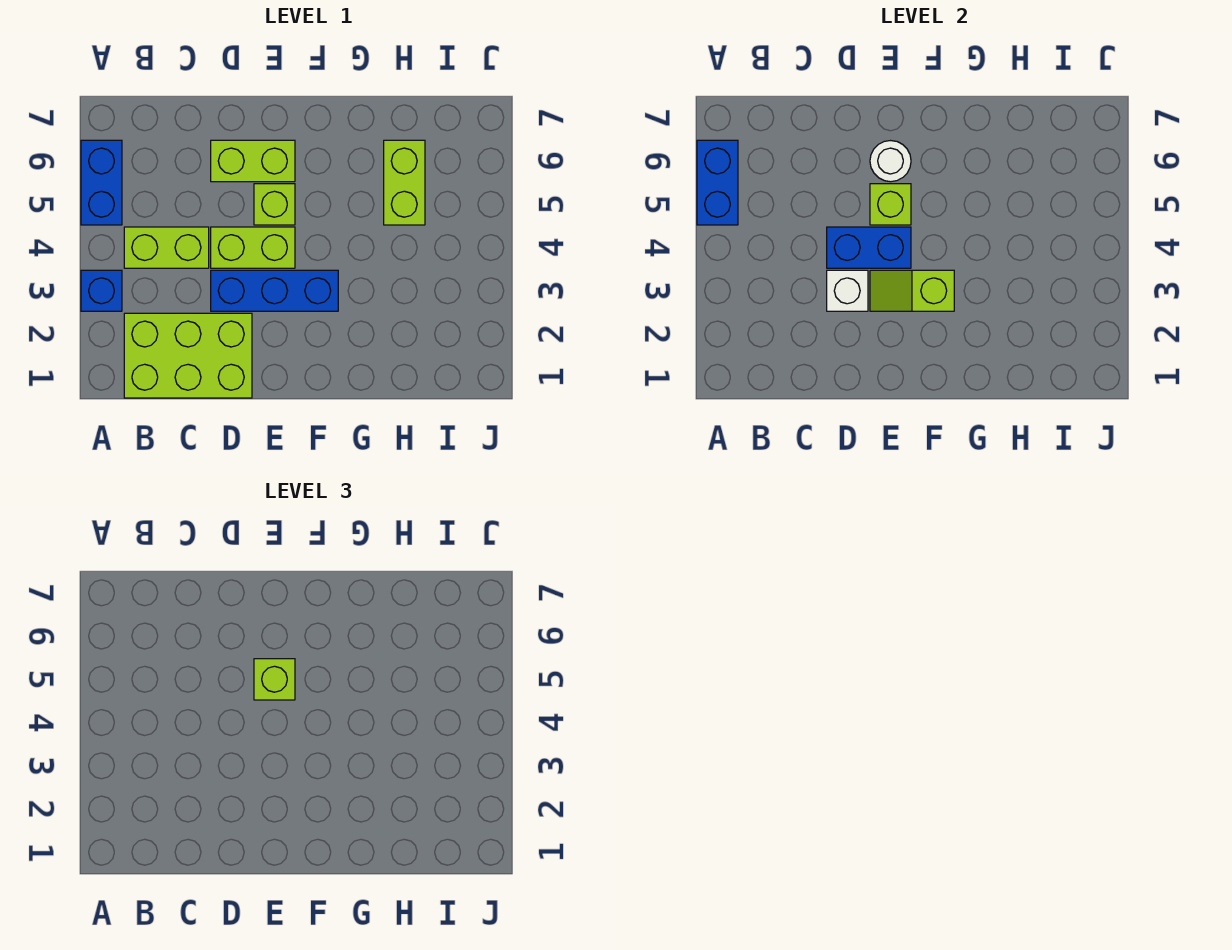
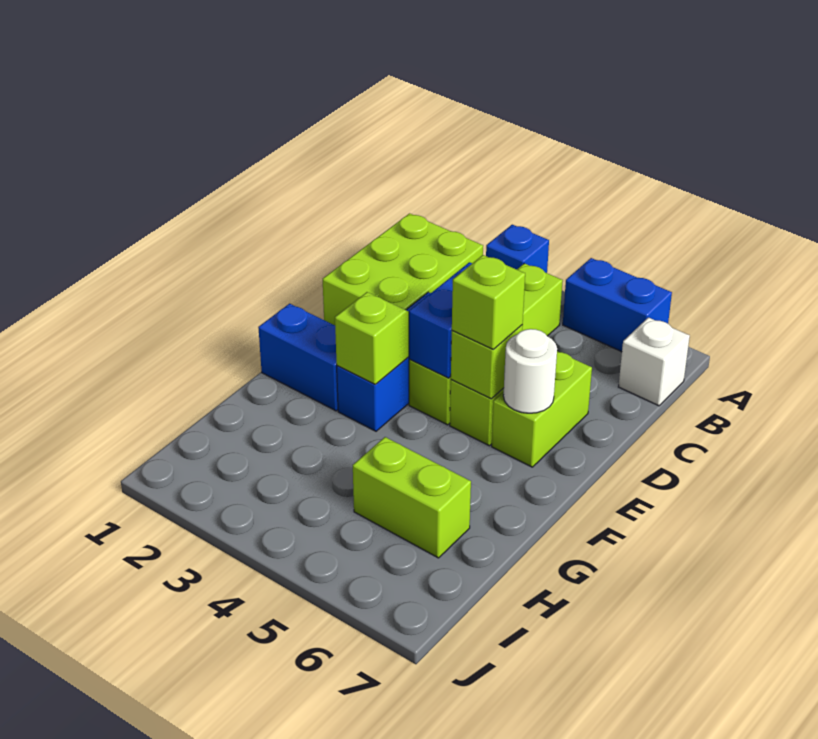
blue brick A5:A6 level 2 -> blue brick F1:F2 level 1
white brick D3 level 2 -> white brick B7 level 1

